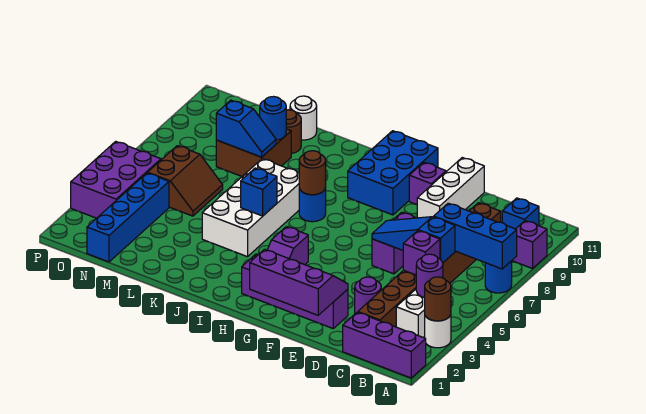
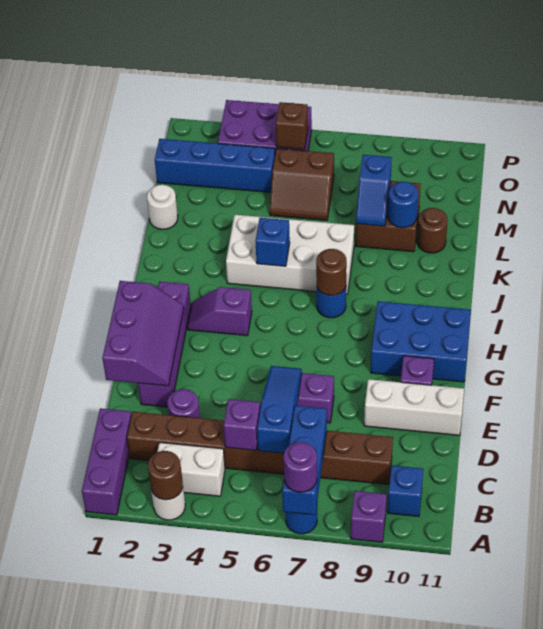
purple round brick B4 level 2 -> purple round brick A7 level 3
white round brick L11 level 1 -> white round brick L1 level 1
none -> brown brick O5 level 2

